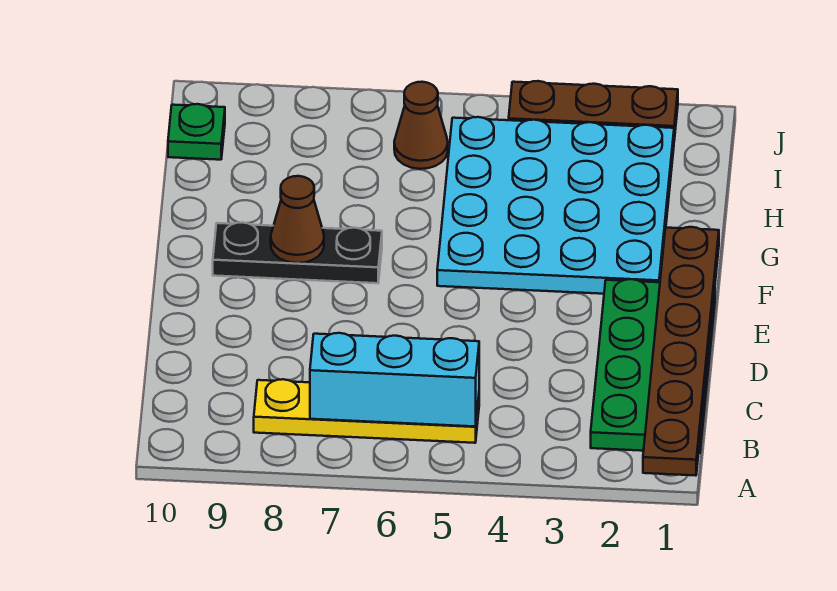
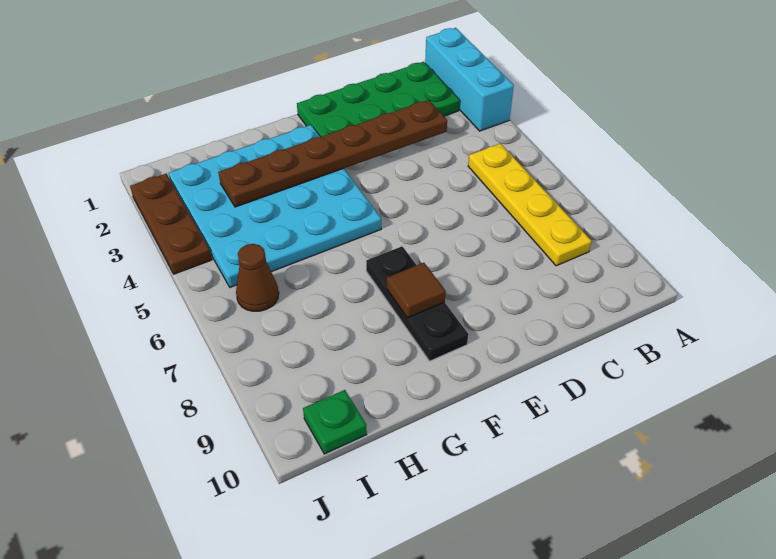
brown plate A1:F1 level 2 -> brown plate C3:H3 level 2
cyan brick B5:B7 level 2 -> cyan brick A1:A3 level 1
brown cone F8 level 2 -> brown tile F8 level 2

